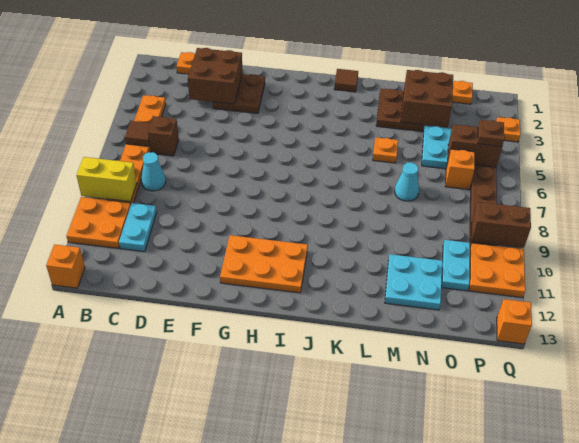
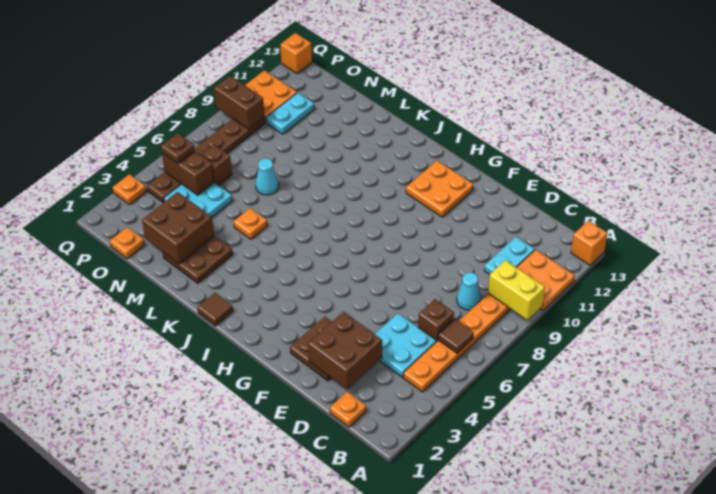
orange plate G11:I12 level 1 -> orange plate G11:H12 level 1
cyan plate M11:N12 level 1 -> cyan plate C4:D5 level 1
orange brick O6 level 1 -> brown brick O6 level 1

